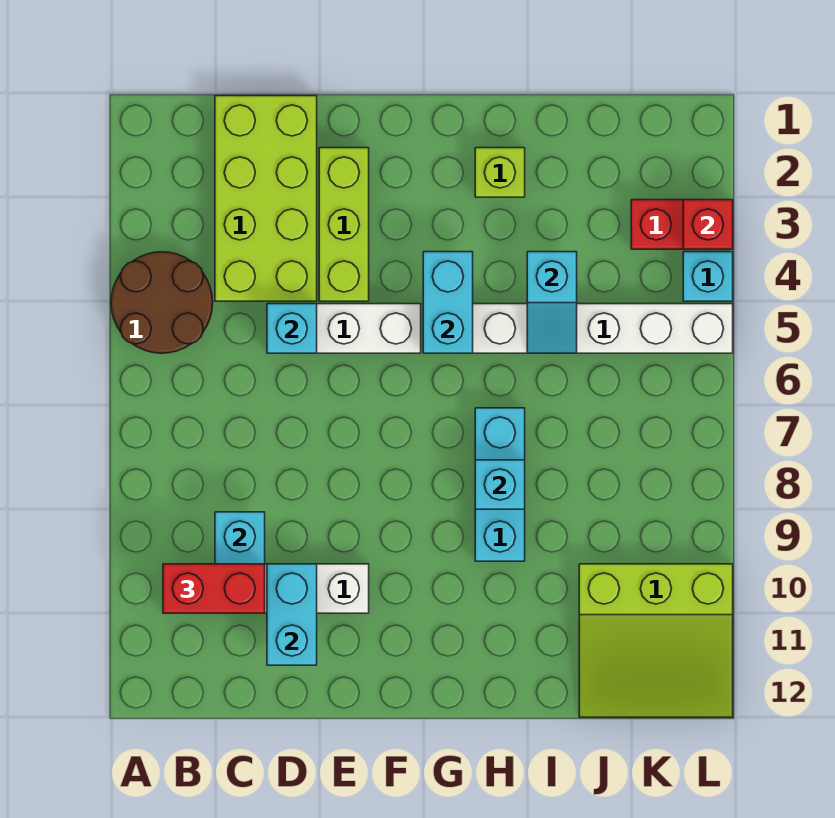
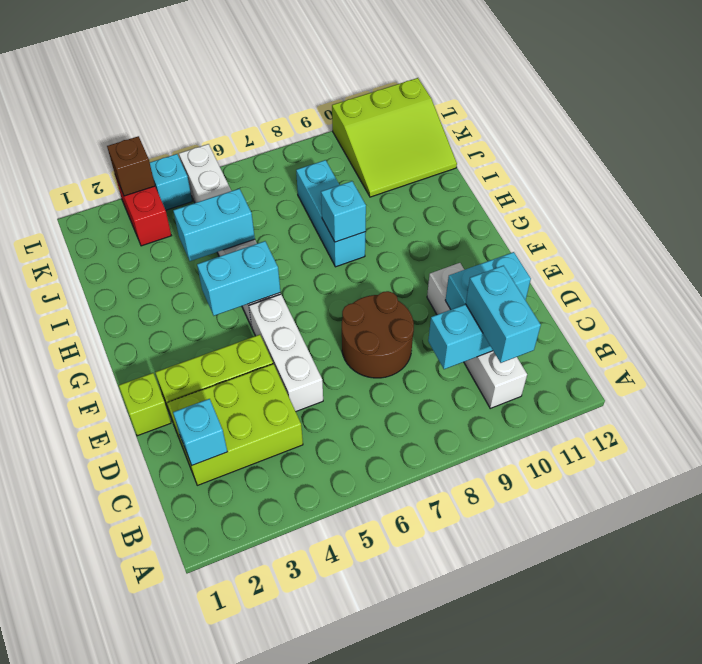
brown round brick A4:B5 level 1 -> brown round brick D7:E8 level 1
red brick B10:C10 level 3 -> cyan brick B10:C10 level 3
lime brick C1:D4 level 1 -> lime brick C2:D4 level 1
cyan brick D5 level 2 -> cyan brick C2 level 2
lime brick H2 level 1 -> lime brick E1 level 1
cyan brick H7:H9 level 1 -> cyan brick H8:J8 level 1
cyan slope I4:I5 level 2 top 4 -> cyan brick I4:I5 level 2
lime slope J10:L12 level 1 top 10 -> lime slope J10:L12 level 1 top L
red brick L3 level 2 -> brown brick L3 level 2

